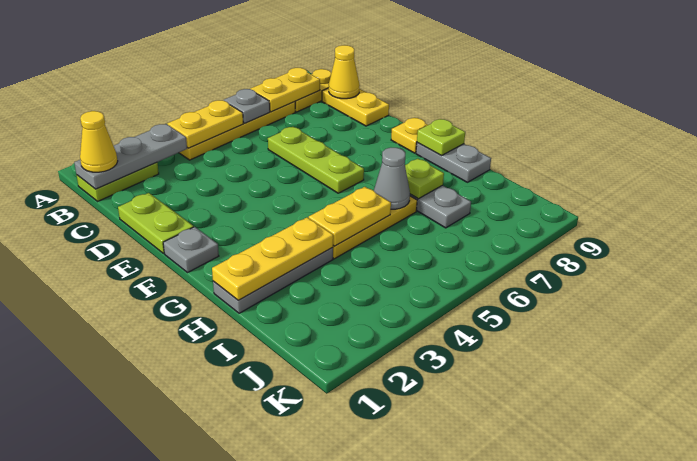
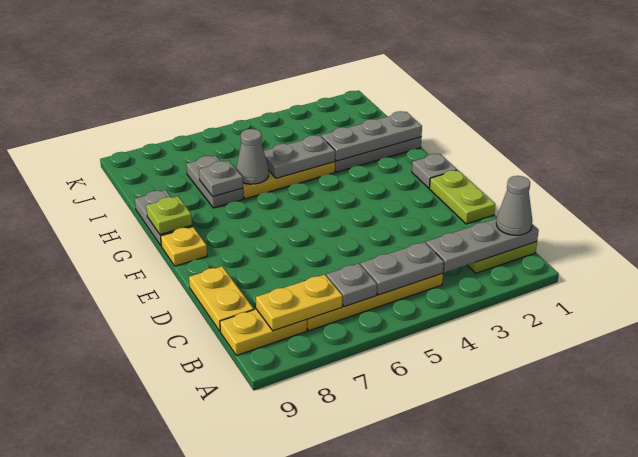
yellow cone B1 level 3 -> grey cone B1 level 3
yellow plate B4:B5 level 2 -> grey plate B4:B5 level 2
yellow cone C9 level 2 -> none
lime plate D6:F6 level 1 -> none
yellow plate H1:H3 level 2 -> grey plate H1:H3 level 2
yellow plate H4:H5 level 2 -> grey plate H4:H5 level 2
lime plate H7 level 2 -> grey plate H7 level 2

